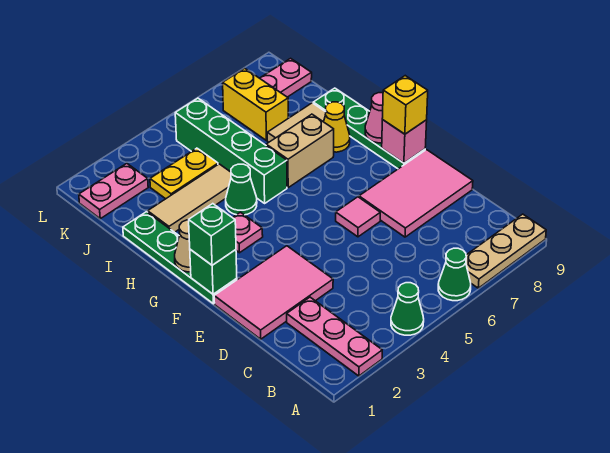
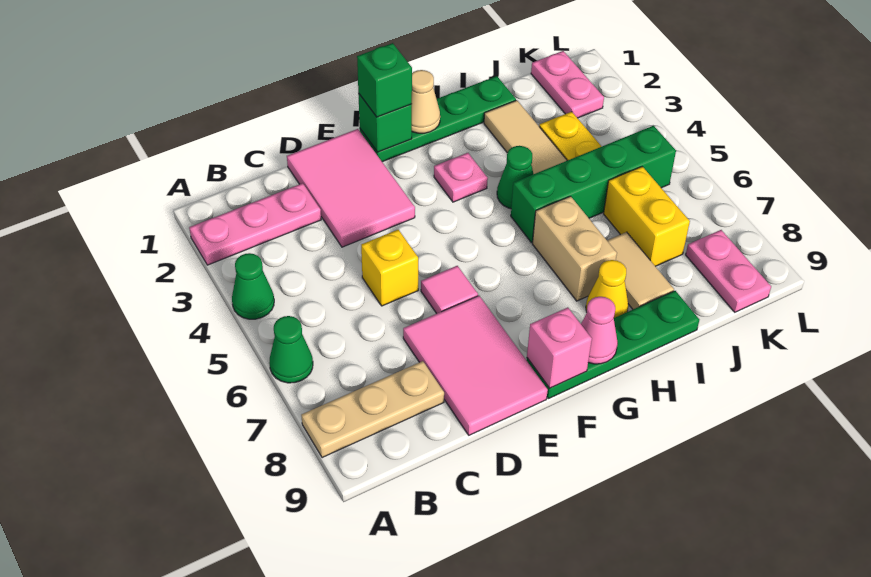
tan plate A7:A9 level 1 -> tan plate A8:C8 level 1
yellow brick F9 level 3 -> yellow brick D5 level 1
yellow brick J7:K7 level 1 -> yellow brick J6:J7 level 1

